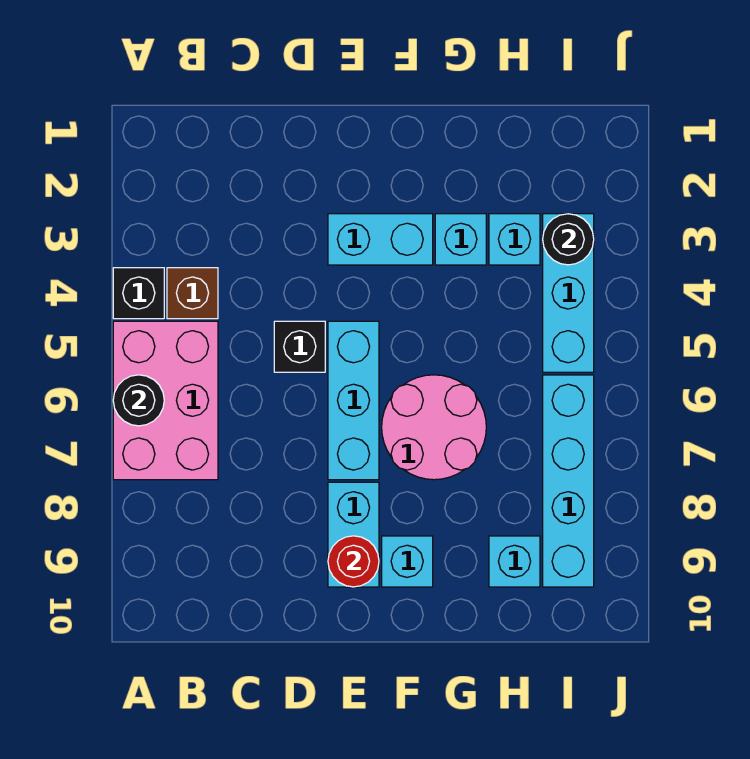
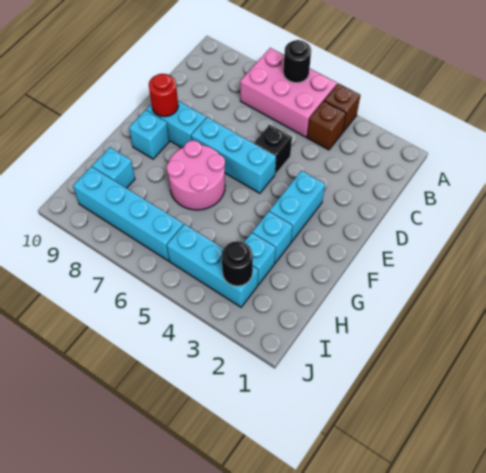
black brick A4 level 1 -> brown brick A4 level 1

